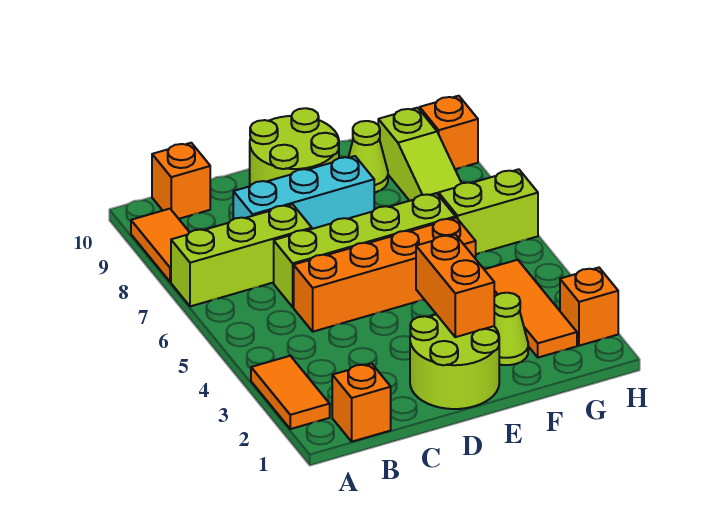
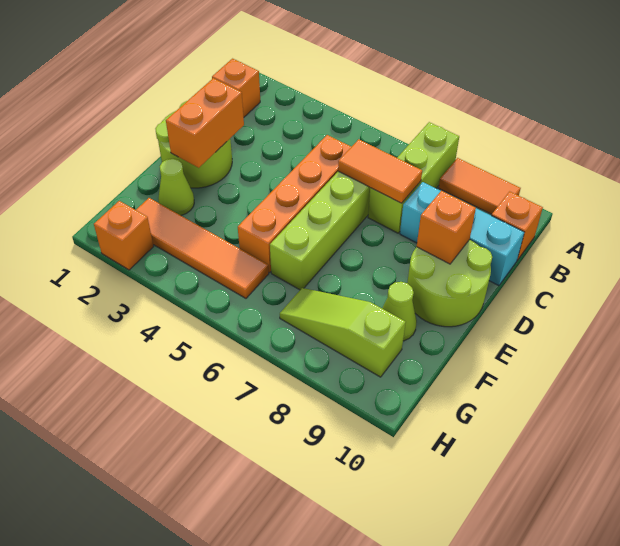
orange tile A2:A3 level 1 -> orange tile C6:C7 level 2
cyan brick C8:E8 level 1 -> cyan brick C8:C10 level 1
orange brick E2:E3 level 2 -> orange brick D2:E2 level 2
orange tile G2:G4 level 1 -> orange tile G2:G5 level 1
lime brick G6:H6 level 1 -> none
orange brick H9 level 1 -> orange brick D9 level 2

